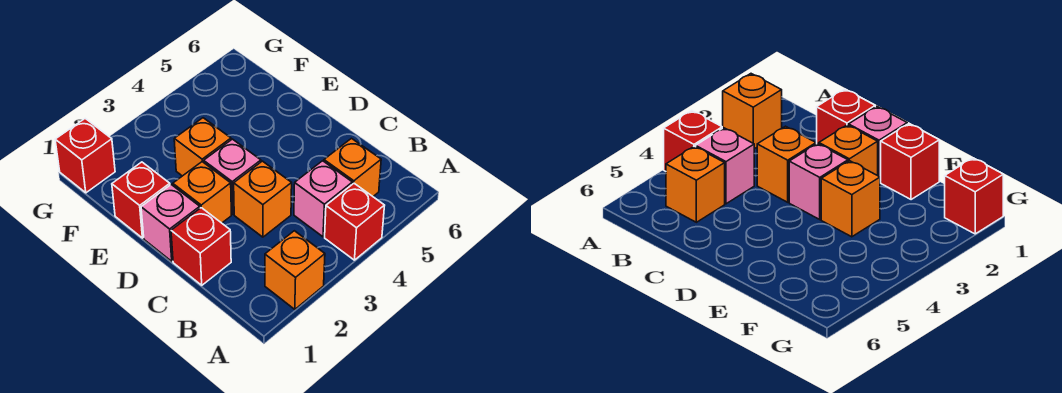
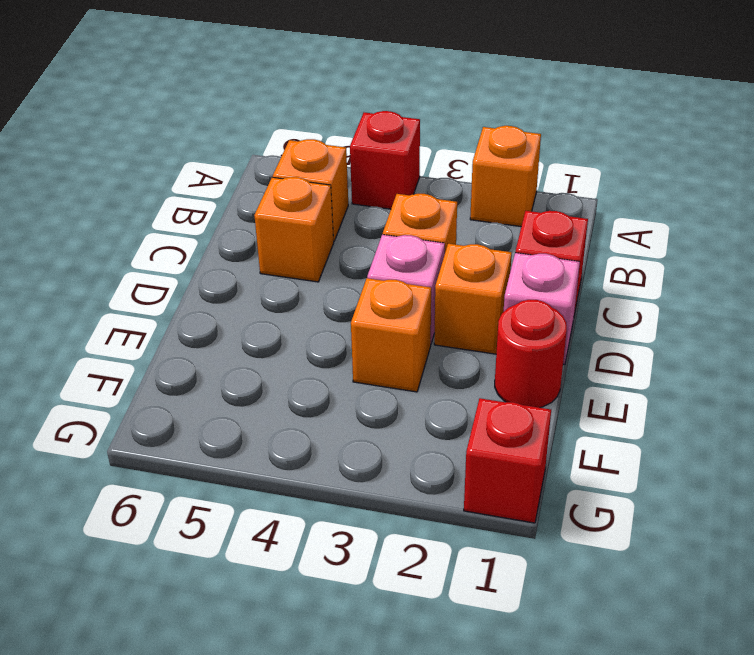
pink brick B4 level 1 -> none
none -> orange brick C5 level 1
red brick E1 level 1 -> red round brick E1 level 1

